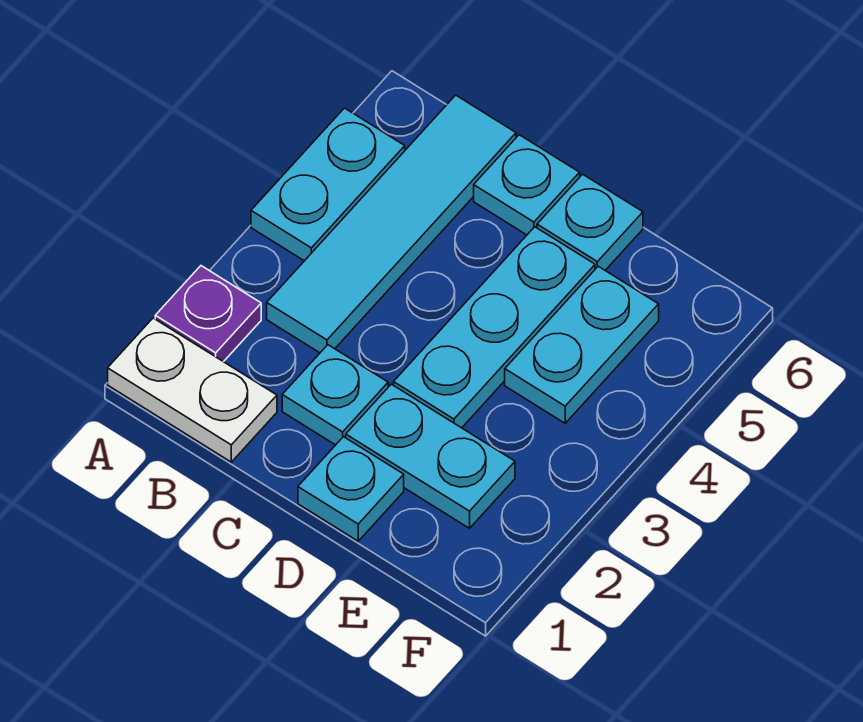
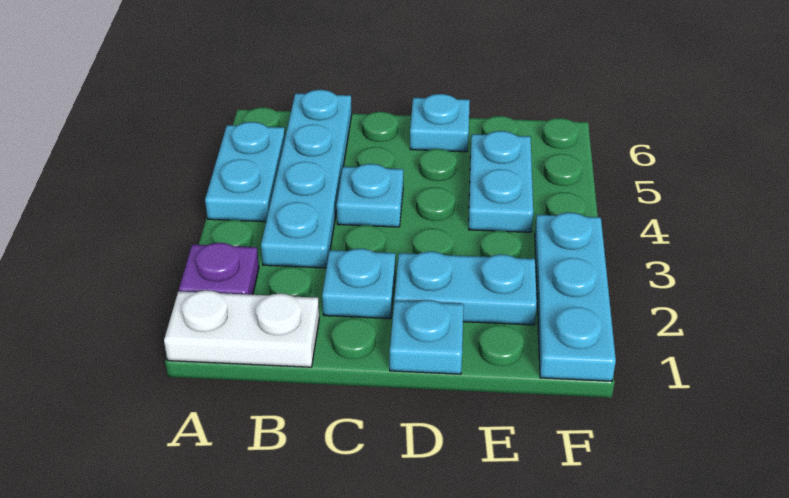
cyan tile B3:B6 level 1 -> cyan plate B3:B6 level 1
cyan plate C6 level 1 -> cyan plate C4 level 1
cyan plate D3:D5 level 1 -> cyan plate F1:F3 level 1

